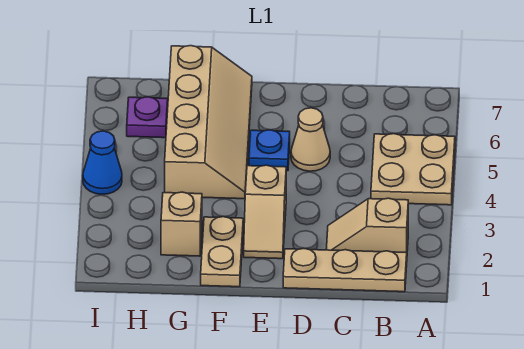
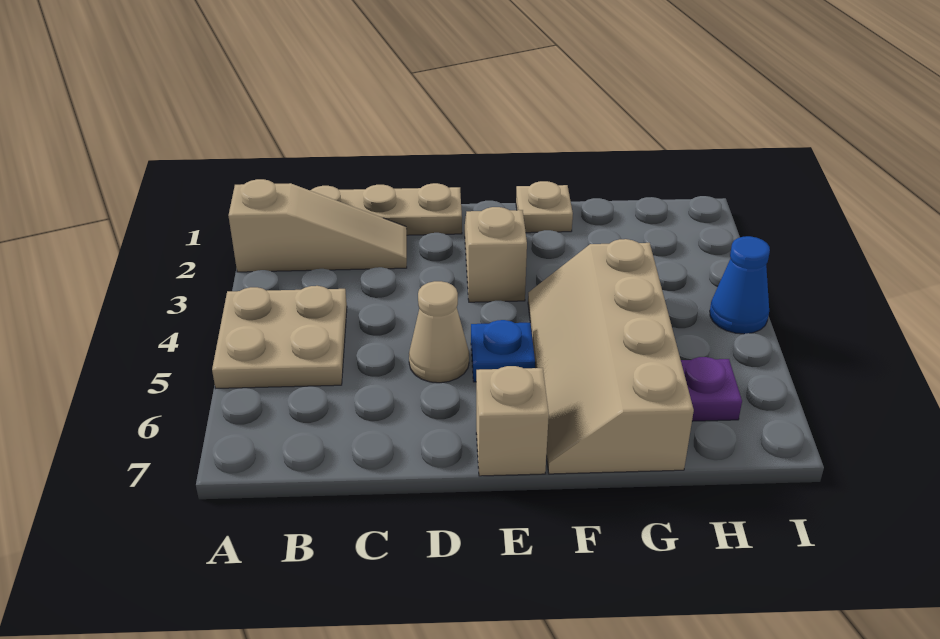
tan slope B2:C2 level 1 top B -> tan slope A2:C2 level 1 top A
tan plate F1:F2 level 1 -> tan plate F1 level 1
tan brick G2 level 1 -> tan brick E7 level 1

